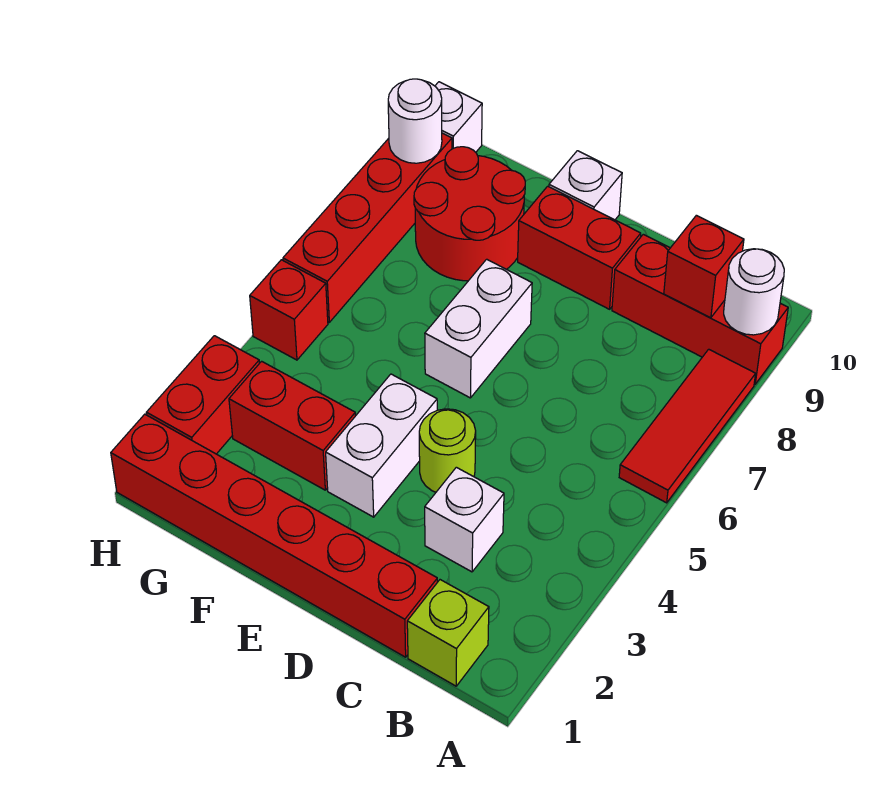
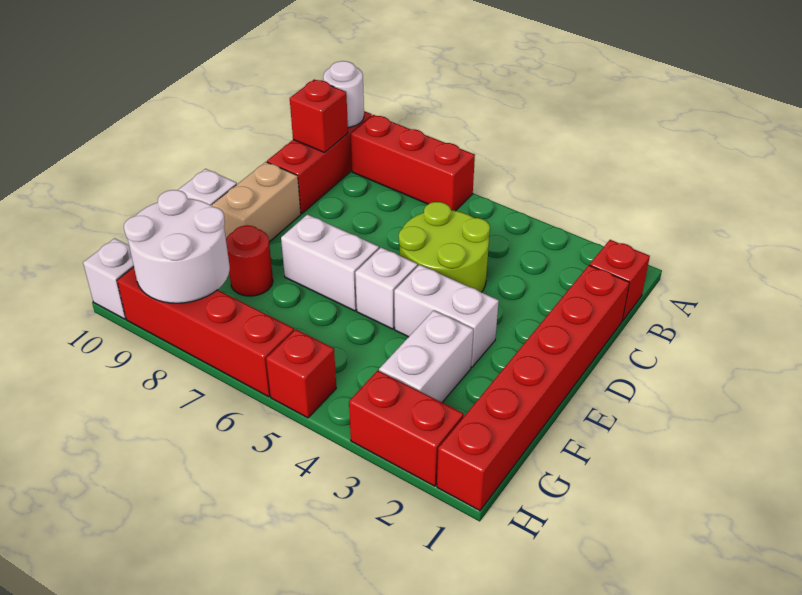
red tile A6:A8 level 1 -> red brick A6:A8 level 1
lime brick B1 level 1 -> red brick B1 level 1
white brick C3 level 1 -> white brick E5 level 1
lime round brick D4 level 1 -> lime round brick C4:D5 level 1
red brick D9:E9 level 1 -> tan brick D9:E9 level 1
red brick F3:G3 level 1 -> white brick F3:G3 level 1
red round brick F8:G9 level 1 -> red round brick F8 level 1
white round brick H9 level 2 -> white round brick G8:H9 level 2

